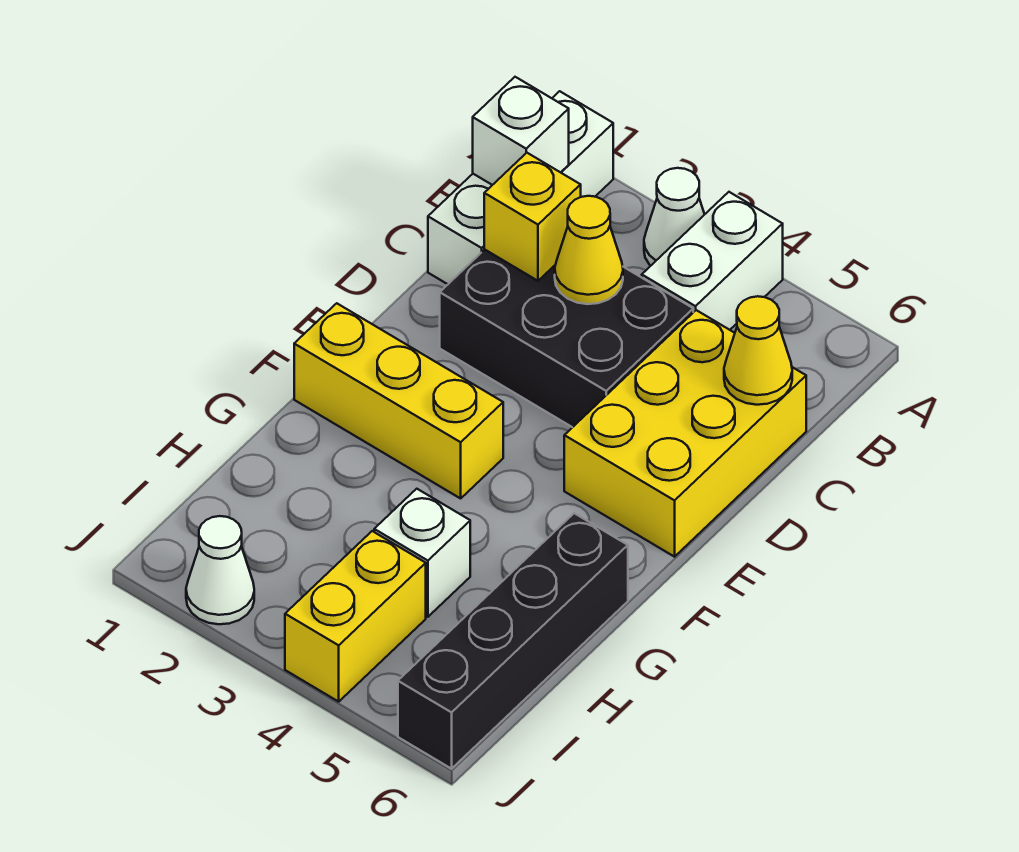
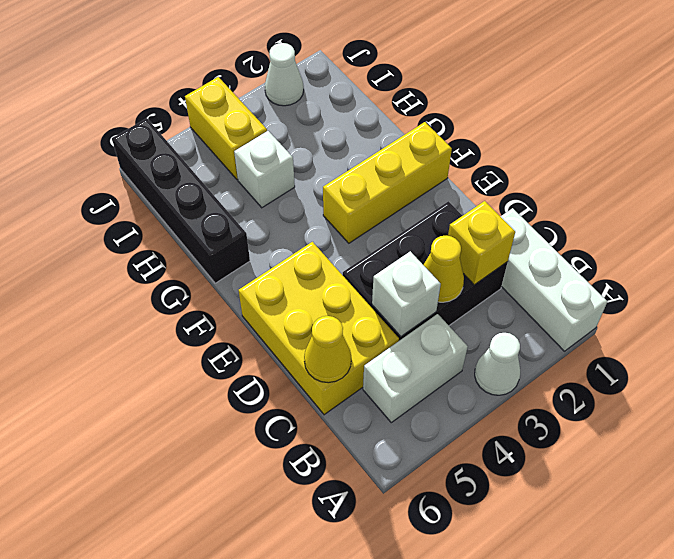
white brick A4:B4 level 1 -> white brick B4:B5 level 1
white brick B1 level 2 -> white brick C4 level 2

